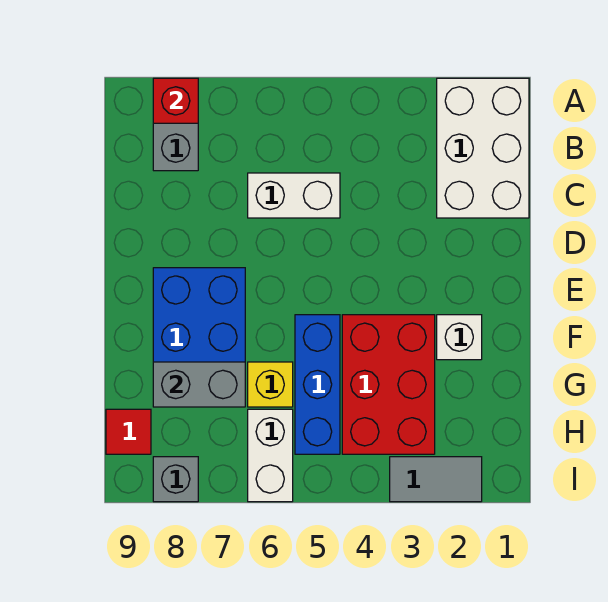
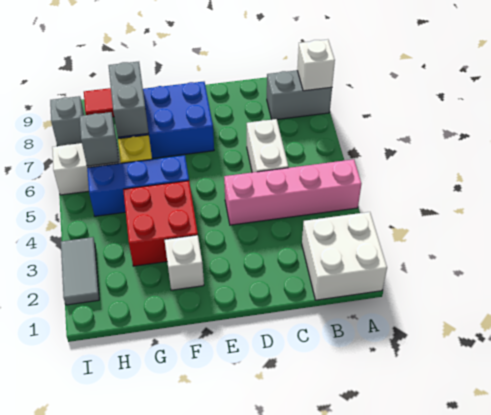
white brick A1:C2 level 1 -> white brick A1:B2 level 1
none -> pink brick A4:D4 level 1
red brick A8 level 2 -> white brick A8 level 2
red brick F3:H4 level 1 -> red brick F3:G4 level 1
none -> grey brick H6 level 2

